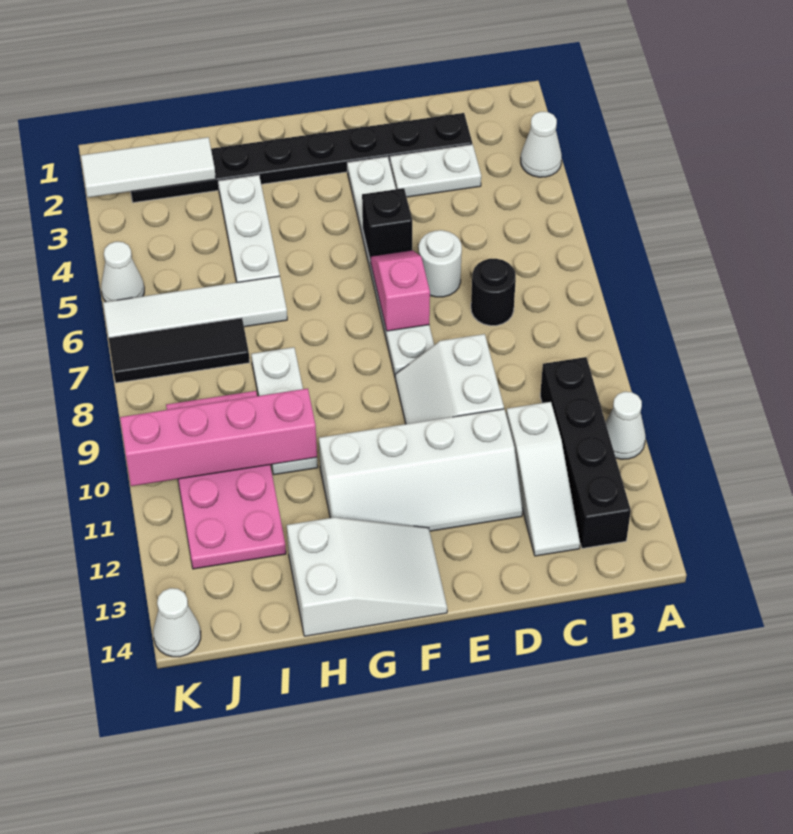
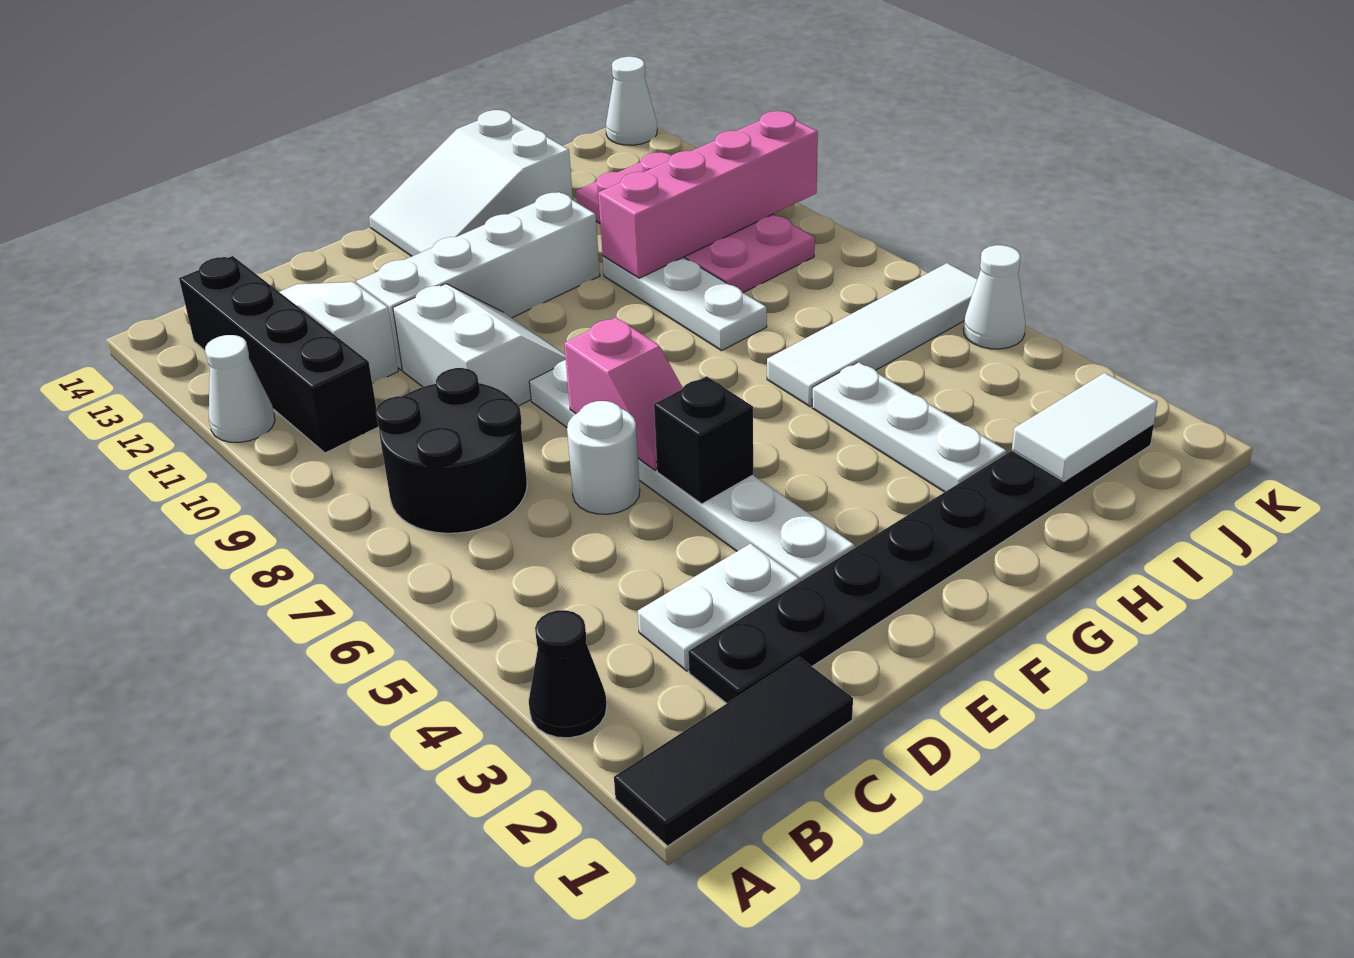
white cone A3 level 1 -> black cone A3 level 1
black round brick C7 level 1 -> black round brick B7:C8 level 1
white tile I2:K2 level 2 -> white tile I2:J2 level 2
black tile I7:K7 level 1 -> black tile A1:C1 level 1

